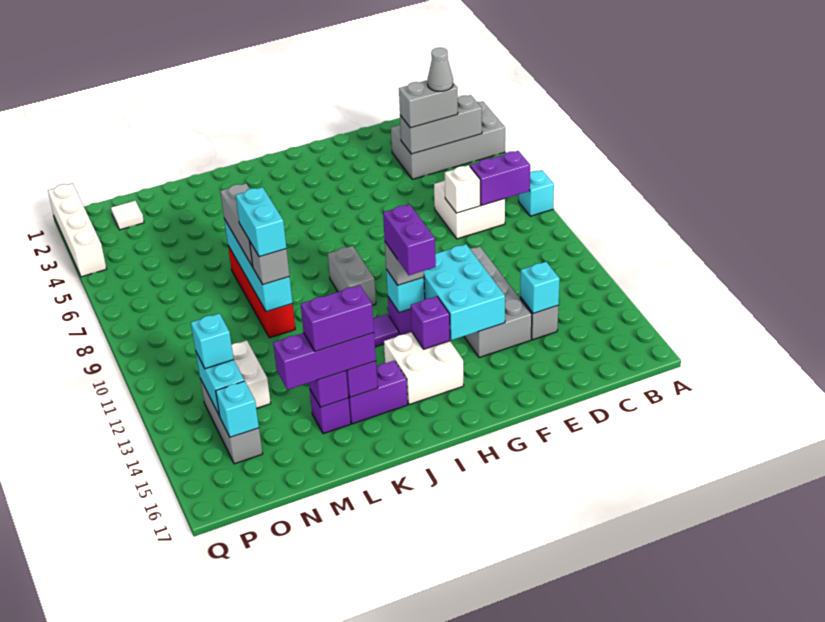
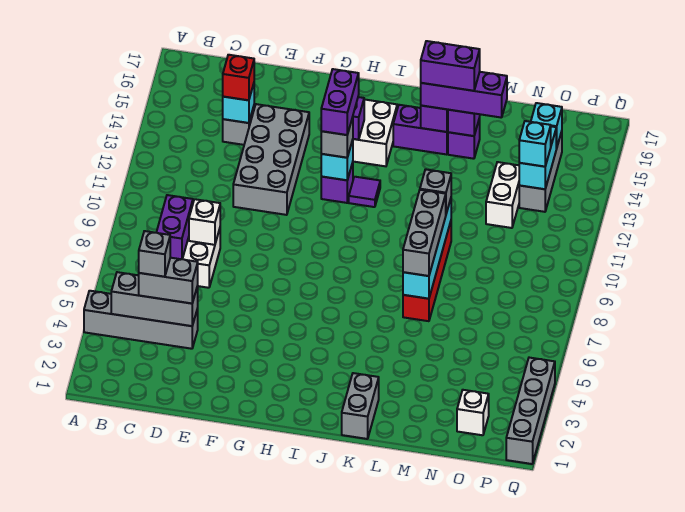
grey brick A3:D4 level 1 -> grey brick A4:D4 level 1
cyan brick A8 level 1 -> none
purple brick B8:C8 level 2 -> purple brick C7:C8 level 2
grey cone C4 level 4 -> grey brick C4 level 4
none -> red brick D14 level 3
cyan brick F12:G14 level 2 -> none
grey brick I9:I10 level 1 -> grey brick K1:K2 level 1
cyan brick L9:L10 level 4 -> none
white tile O2 level 1 -> white brick O2 level 1
white brick Q1:Q4 level 1 -> grey brick Q1:Q4 level 1

